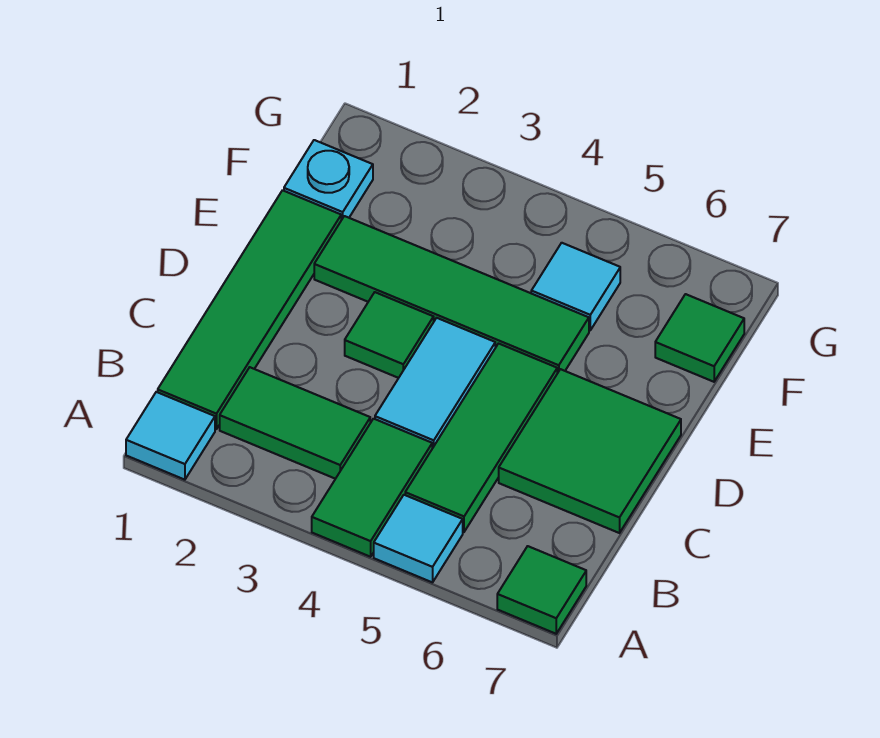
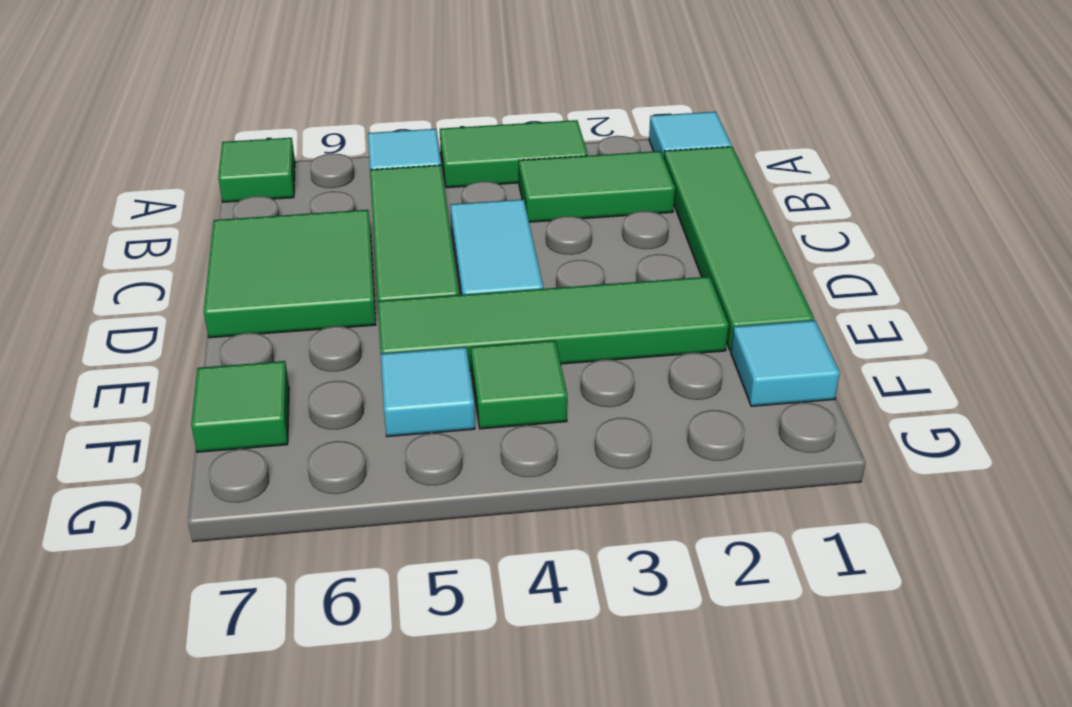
green tile A4:B4 level 1 -> green tile A3:A4 level 1
green tile D3 level 1 -> green tile F4 level 1
cyan plate F1 level 1 -> cyan tile F1 level 1

